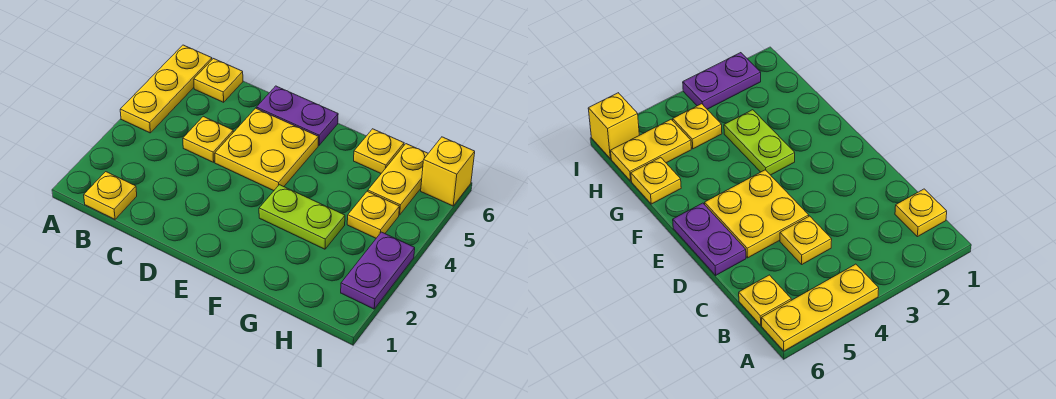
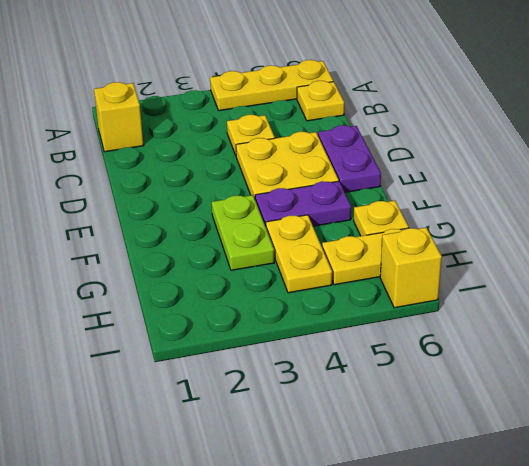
yellow plate B1 level 1 -> yellow brick B1 level 1
yellow plate H4 level 1 -> yellow plate G4:H4 level 1
purple plate I2:I3 level 1 -> purple plate F4:F5 level 1

